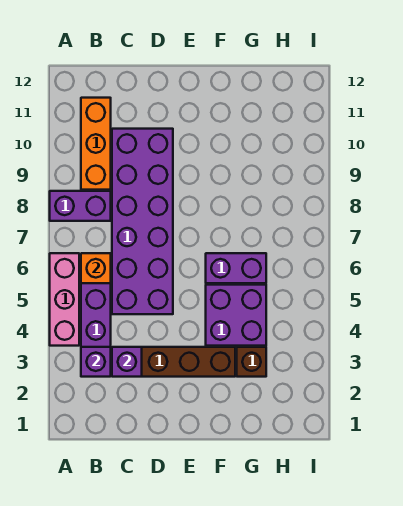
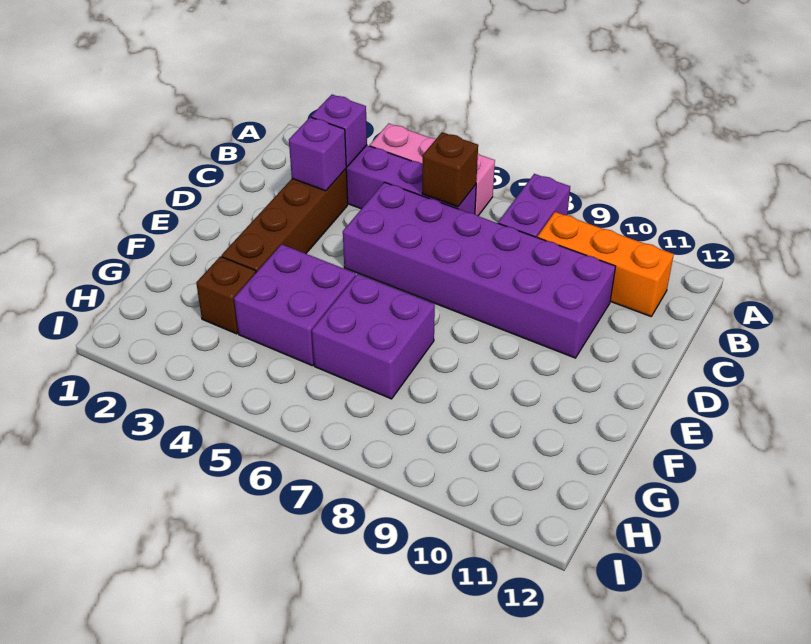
orange brick B6 level 2 -> brown brick B6 level 2
purple brick F6:G6 level 1 -> purple brick F6:G7 level 1

